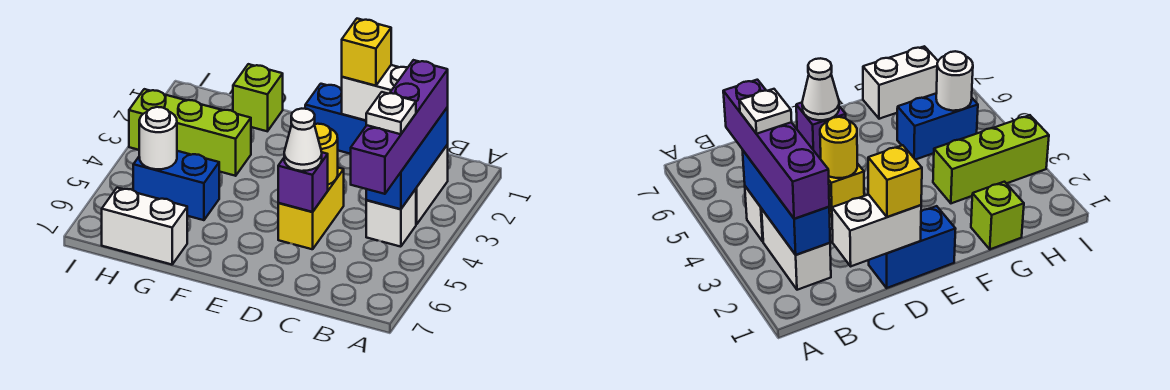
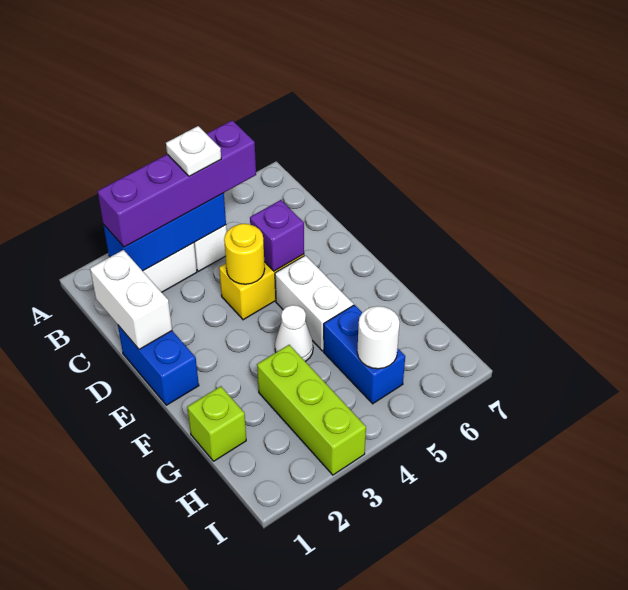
yellow brick D1 level 3 -> none
white cone D5 level 3 -> white cone F4 level 1
white brick G7:H7 level 1 -> white brick E5:F5 level 1

